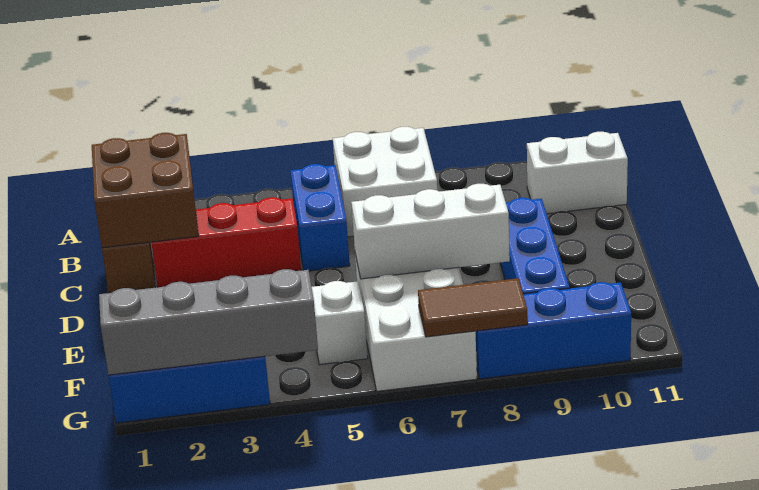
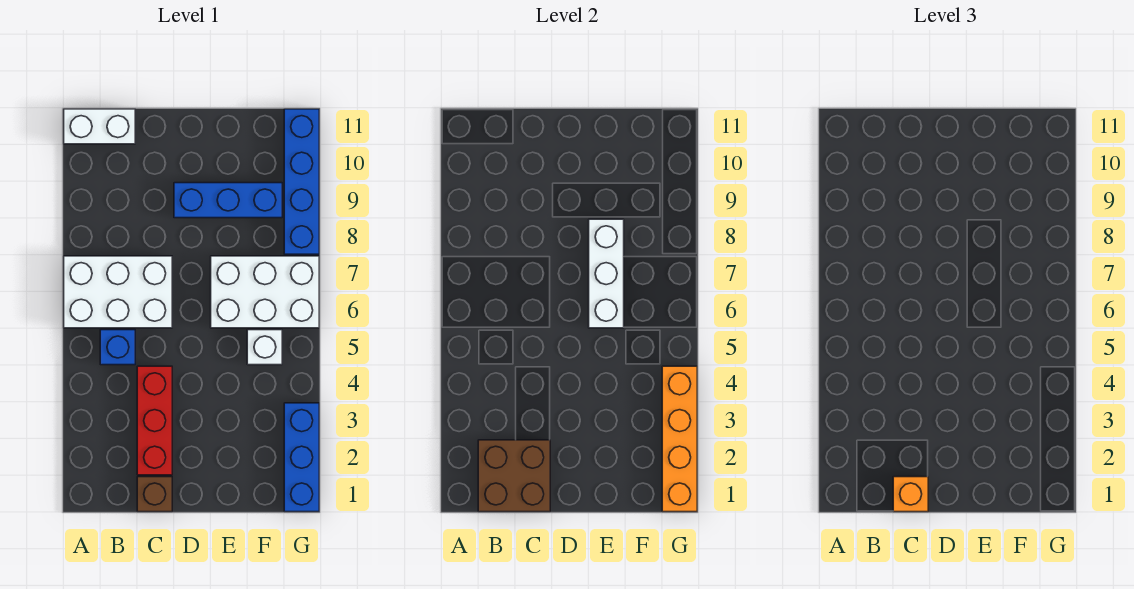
white brick A6:B7 level 1 -> white brick A6:C7 level 1
blue brick B5:C5 level 1 -> blue brick B5 level 1
white brick B10:B11 level 1 -> white brick A11:B11 level 1
none -> orange brick C1 level 3
grey brick G1:G4 level 2 -> orange brick G1:G4 level 2
brown tile G7:G8 level 2 -> none
blue brick G8:G10 level 1 -> blue brick G8:G11 level 1

